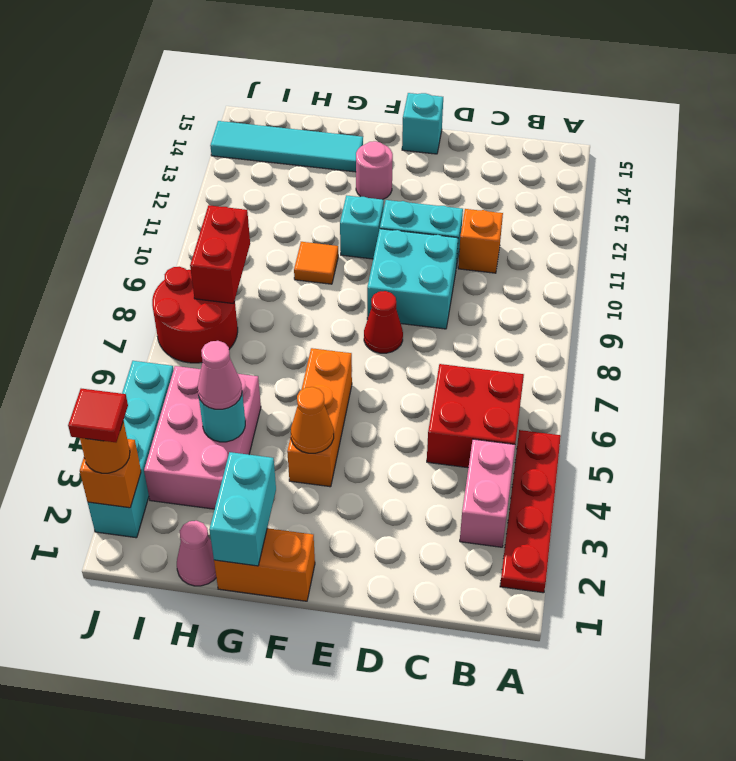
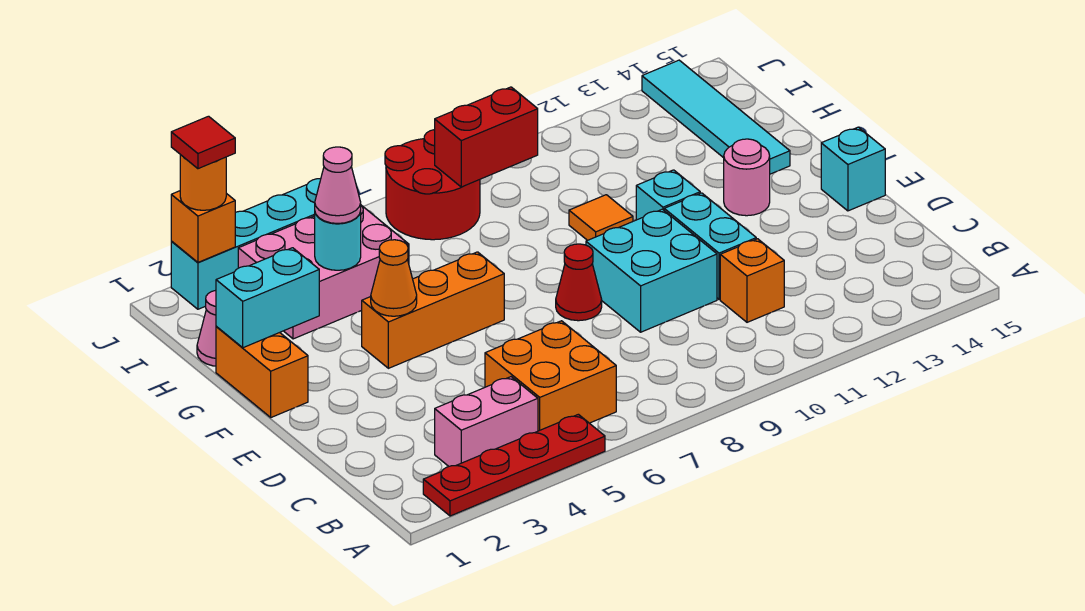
red brick B5:C6 level 1 -> orange brick B5:C6 level 1

